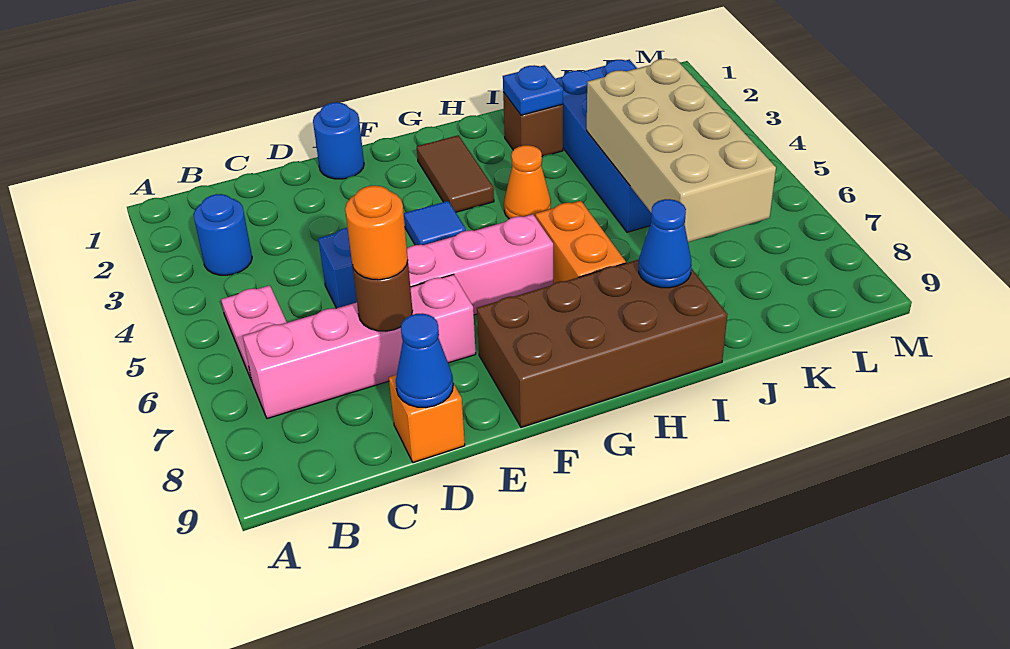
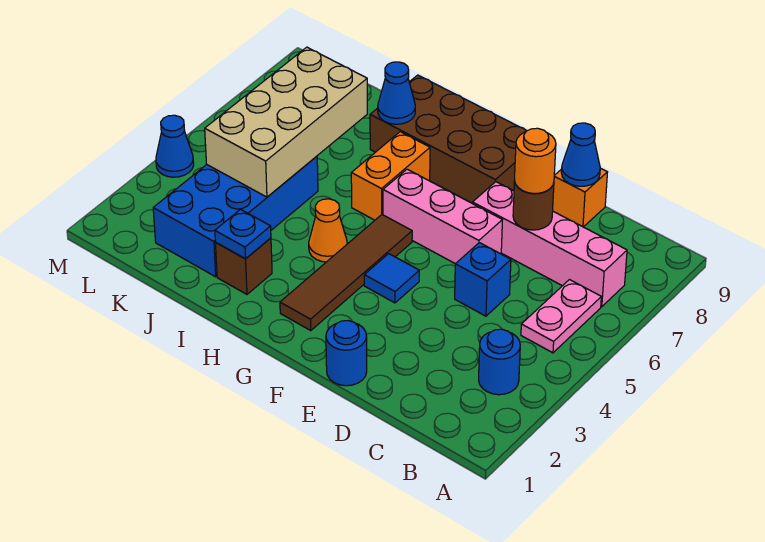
brown tile G2:G3 level 1 -> brown tile G2:G5 level 1
none -> blue cone M4 level 1

